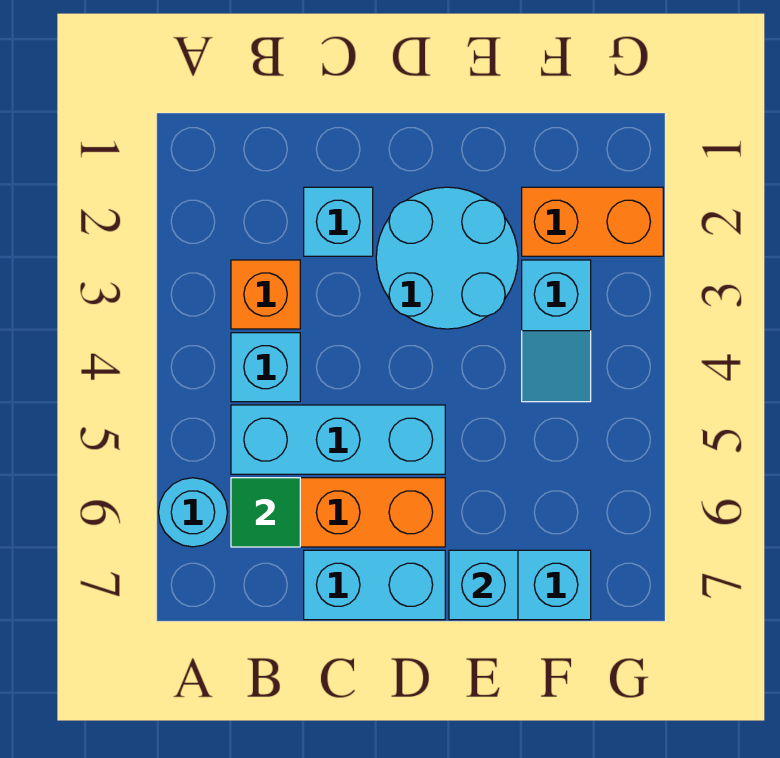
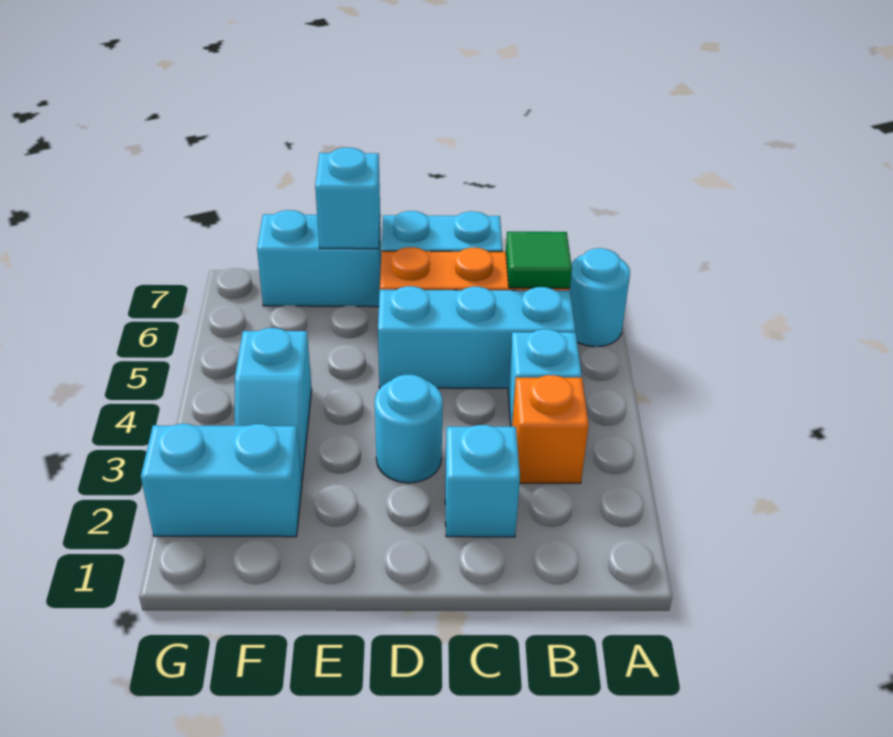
cyan round brick D2:E3 level 1 -> cyan round brick D3 level 1
orange brick F2:G2 level 1 -> cyan brick F2:G2 level 1
cyan slope F3:F4 level 1 top 3 -> cyan slope F3:F4 level 1 top 4

